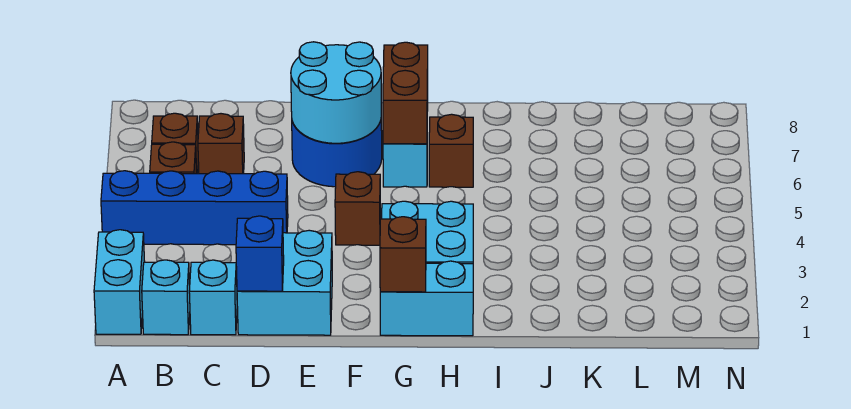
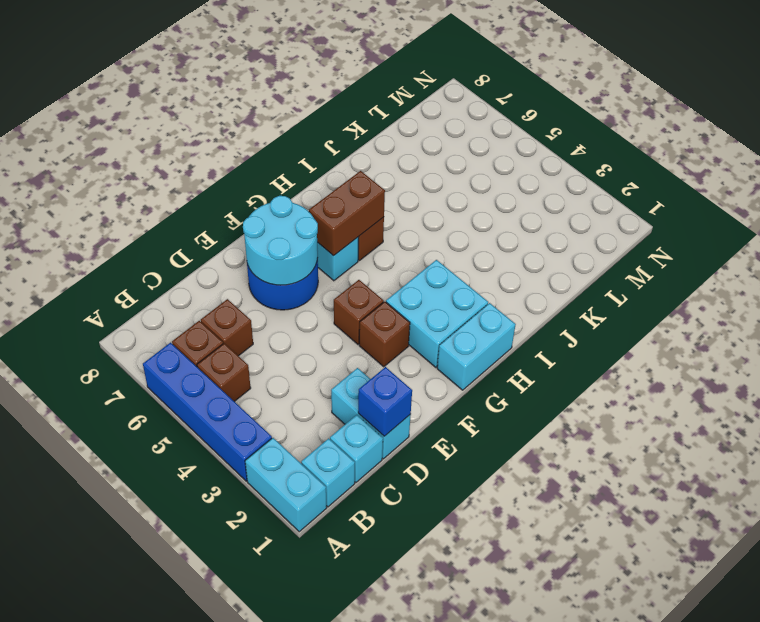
blue brick A4:D4 level 1 -> blue brick A3:A6 level 1
cyan brick D1:E2 level 1 -> cyan brick D1:D2 level 1
brown brick G1 level 2 -> brown brick F3 level 1
brown brick G6:G7 level 2 -> brown brick G6:H6 level 2

